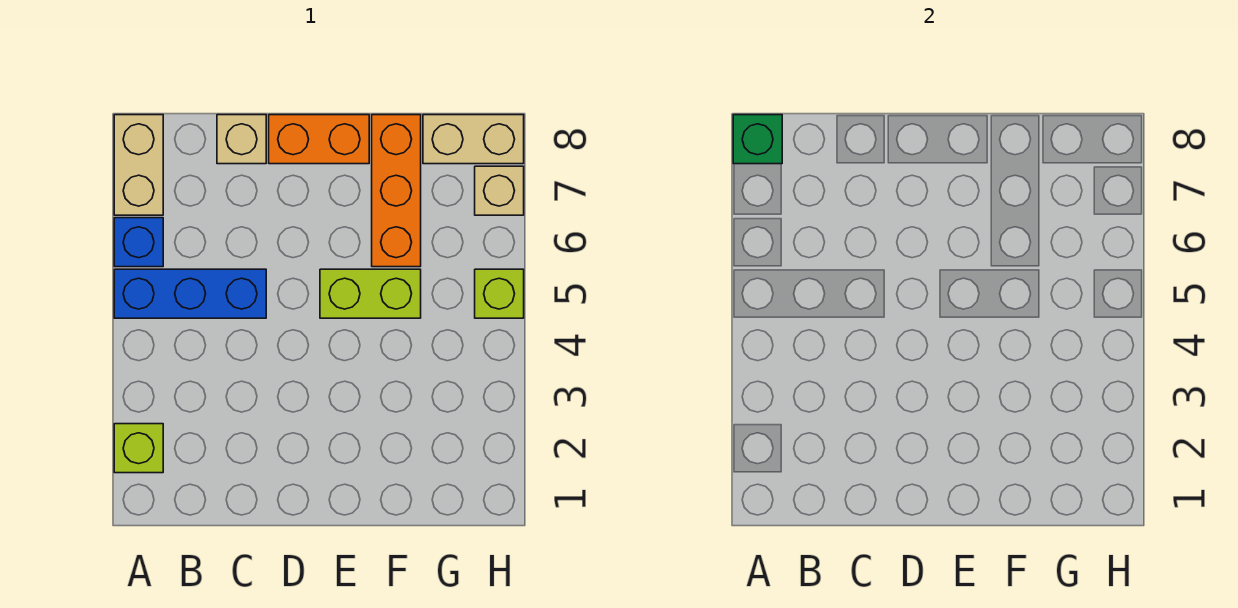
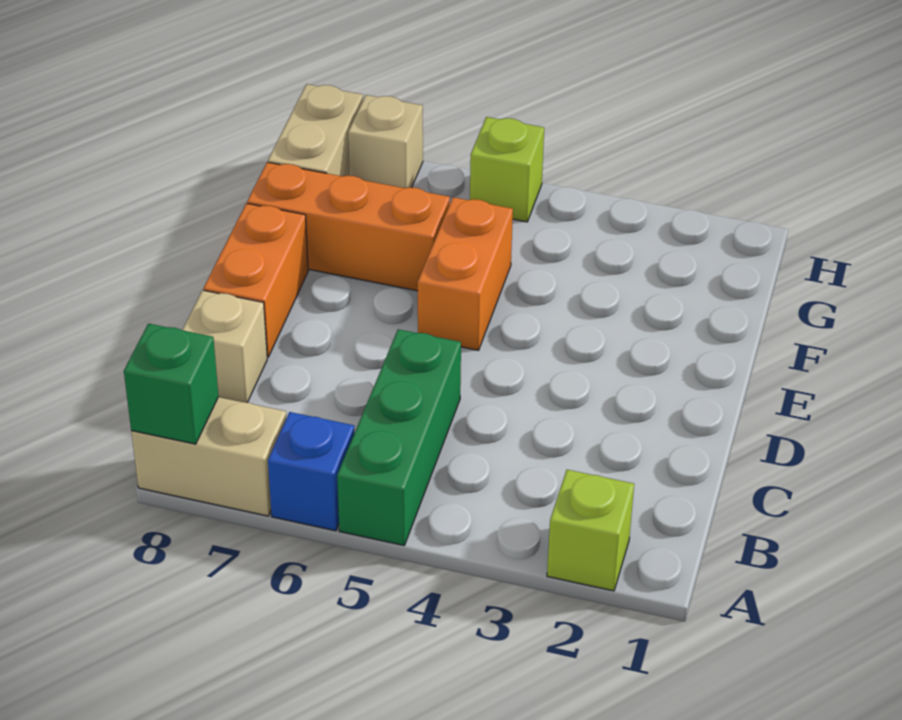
blue brick A5:C5 level 1 -> green brick A5:C5 level 1
lime brick E5:F5 level 1 -> orange brick E5:F5 level 1

